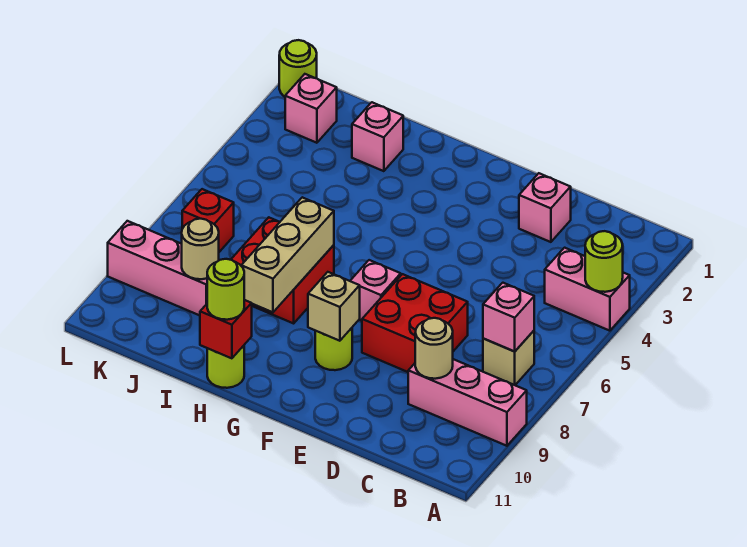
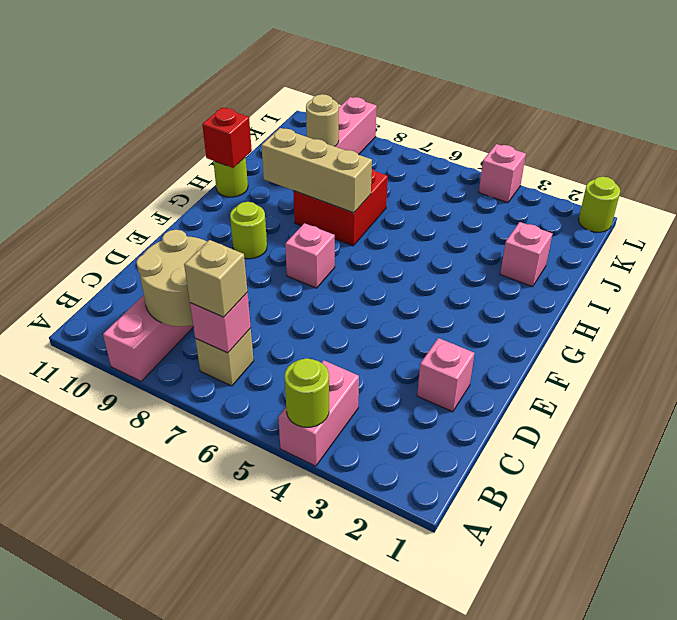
tan round brick C9 level 2 -> tan round brick B8:C9 level 2
red brick D7:E8 level 1 -> none
tan brick F9 level 2 -> tan brick B7 level 3
lime round brick H11 level 3 -> none
pink brick K2 level 1 -> pink brick L4 level 1
red brick K7 level 1 -> none

